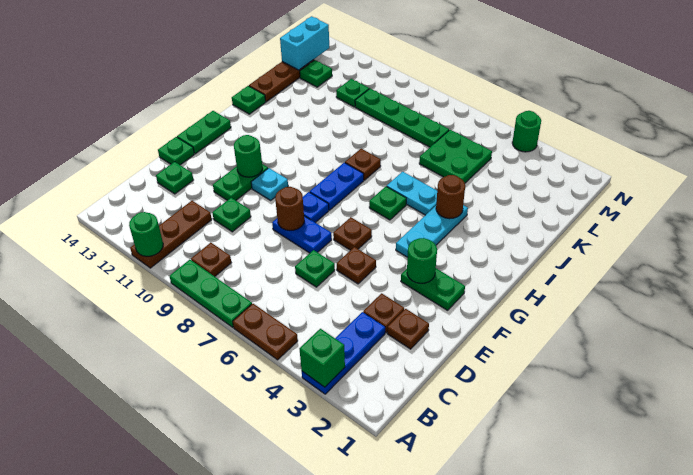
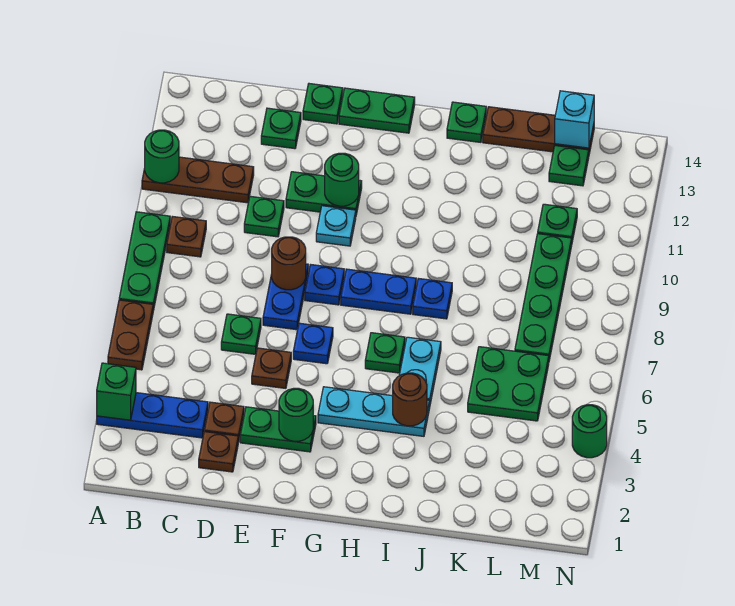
green plate F2:F3 level 1 -> green plate E3:F3 level 1
brown plate F6 level 1 -> blue plate F6 level 1
brown plate I8 level 1 -> blue plate I8 level 1
cyan brick L14:M14 level 2 -> cyan brick L14 level 2

